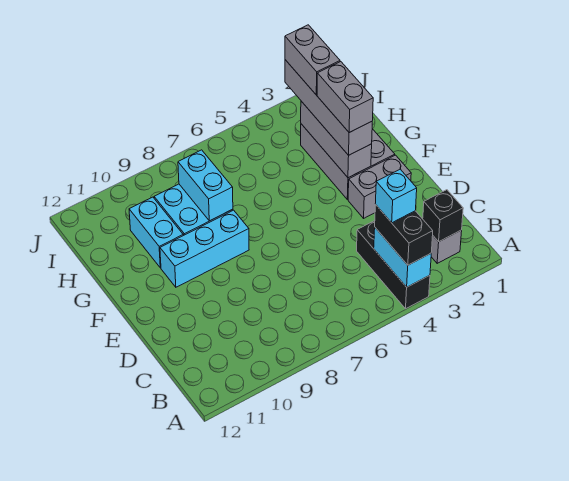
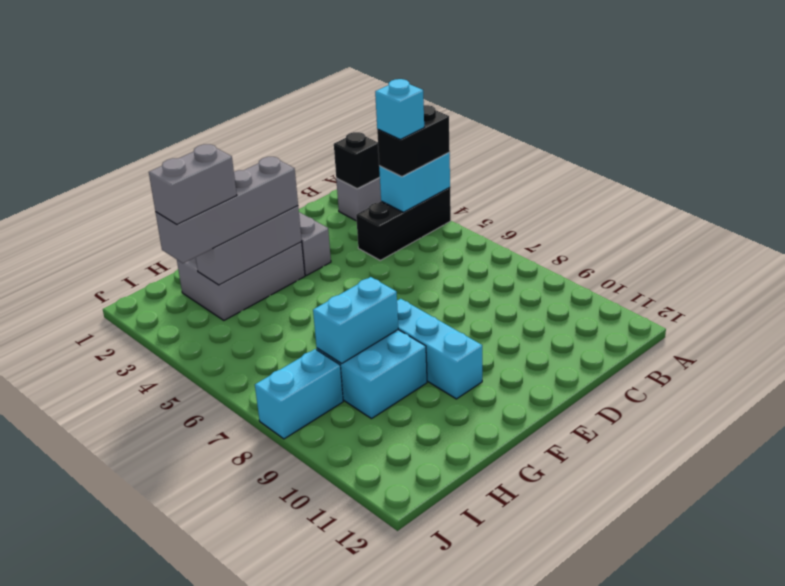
grey brick F3:G3 level 4 -> none
cyan brick G10:H10 level 1 -> cyan brick I8:J8 level 1

